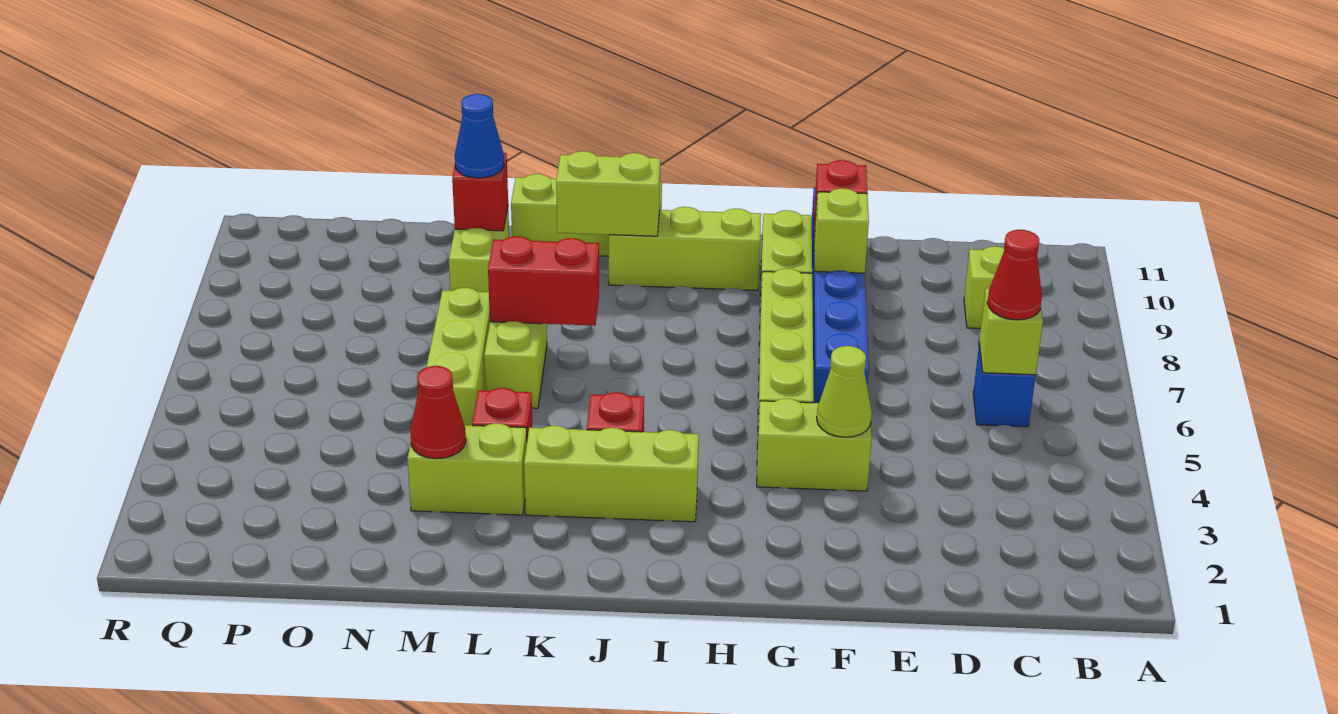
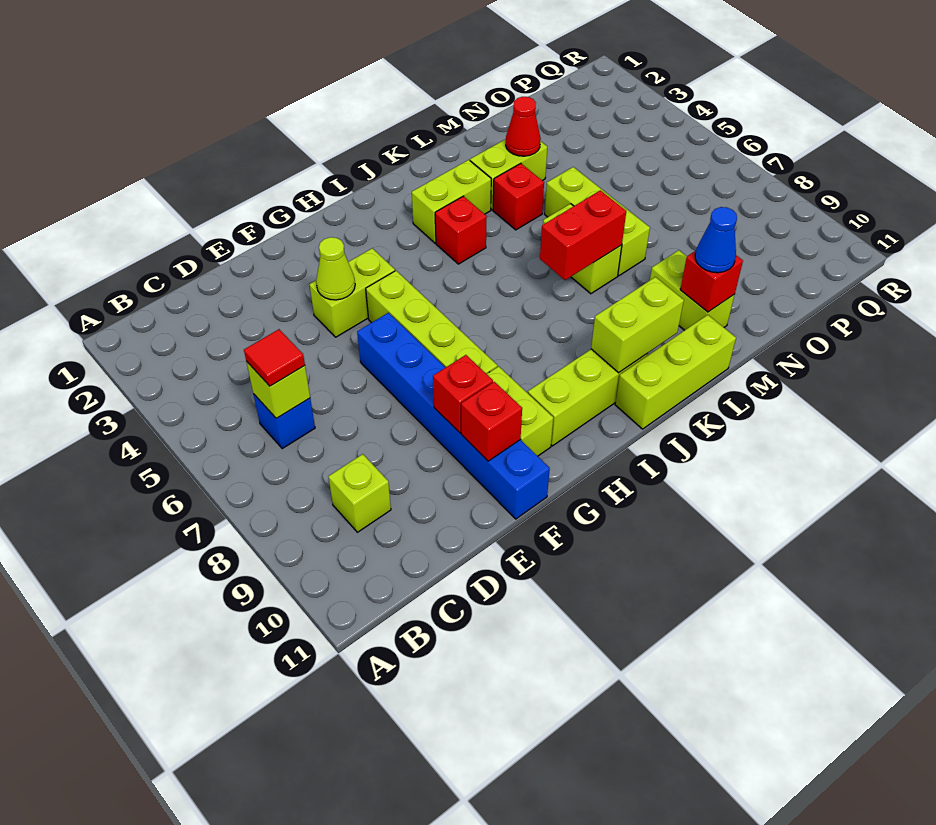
red cone C6 level 3 -> red tile C6 level 3
lime brick F9 level 2 -> red brick F9 level 2
lime brick I3:K3 level 1 -> lime brick J3:K3 level 1

